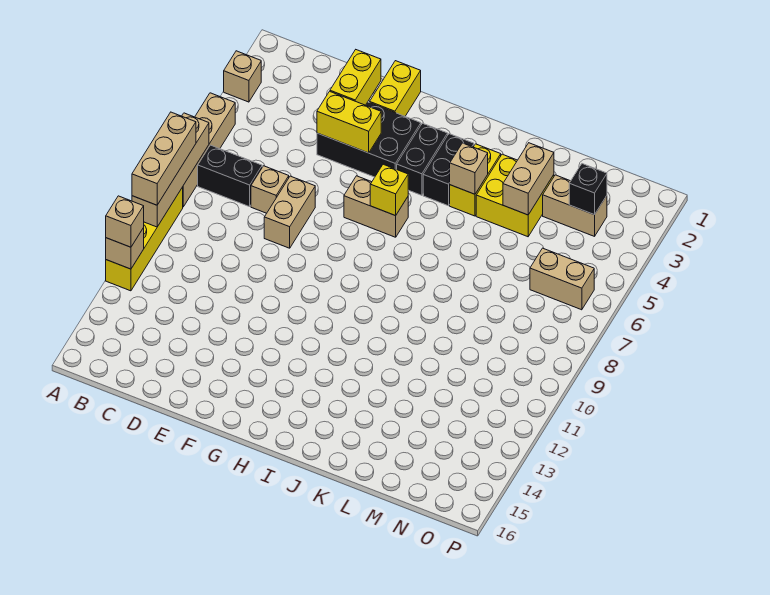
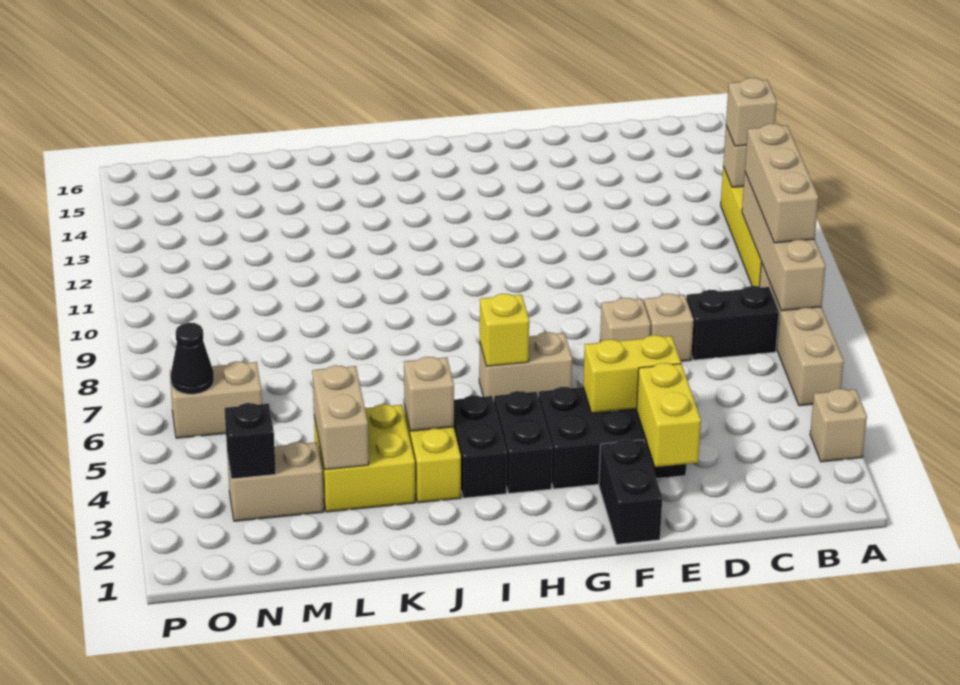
tan brick E7:E8 level 1 -> tan brick E7 level 1
yellow brick F1:F2 level 1 -> black brick F1:F2 level 1
none -> black cone O6 level 2

